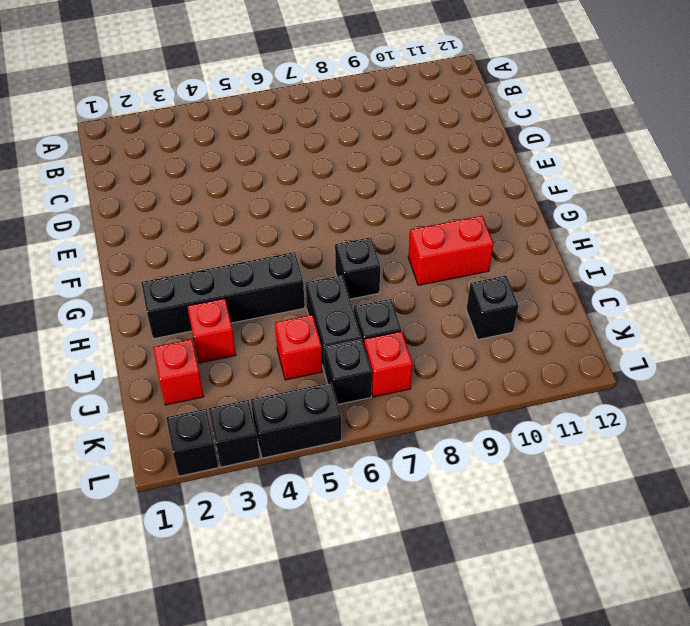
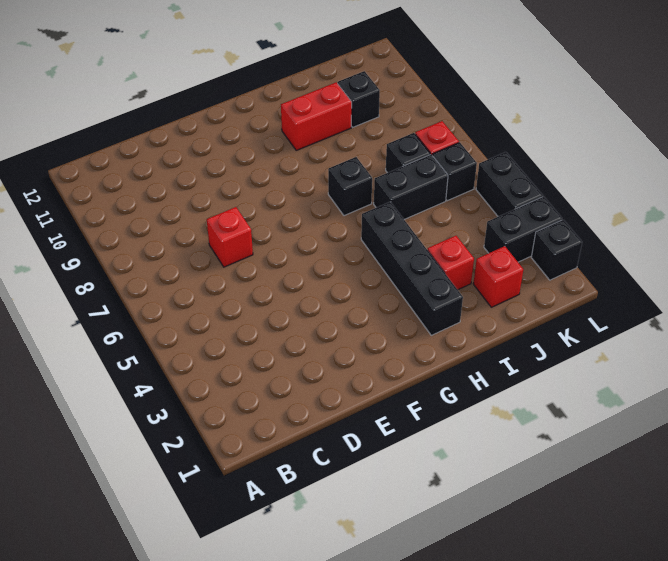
red brick H9:H10 level 1 -> red brick H10:I10 level 1
red brick J5 level 1 -> red brick D7 level 1
black brick L3 level 1 -> black brick K3:L3 level 1

